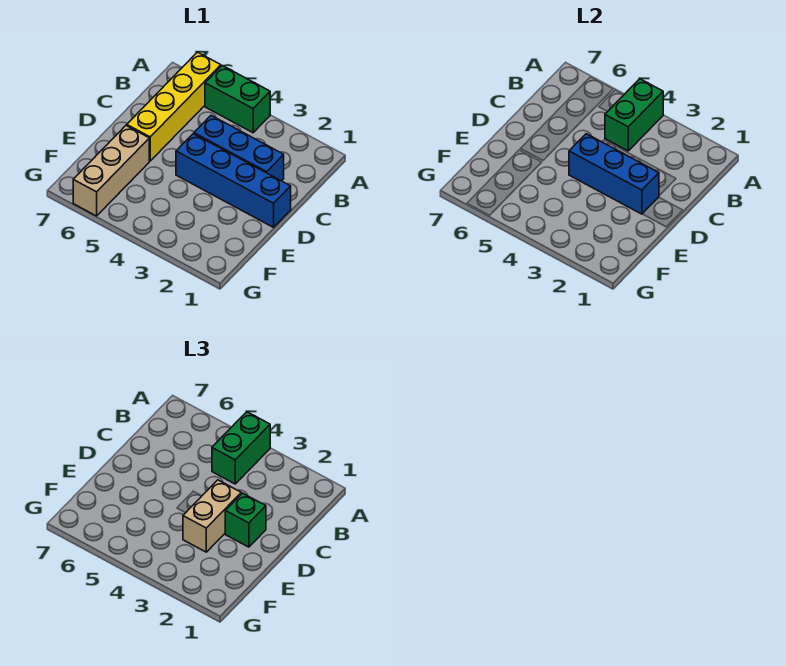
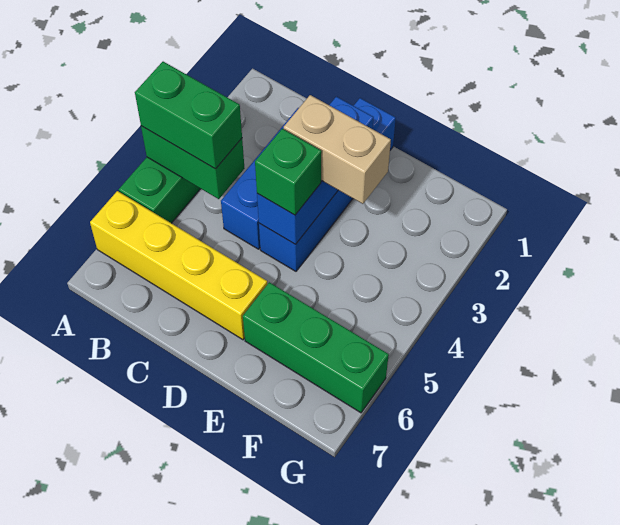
green brick D2 level 3 -> green brick D4 level 3
tan brick E6:G6 level 1 -> green brick E6:G6 level 1

